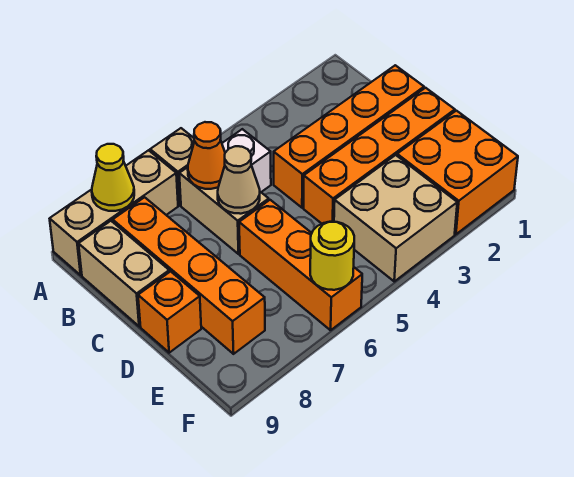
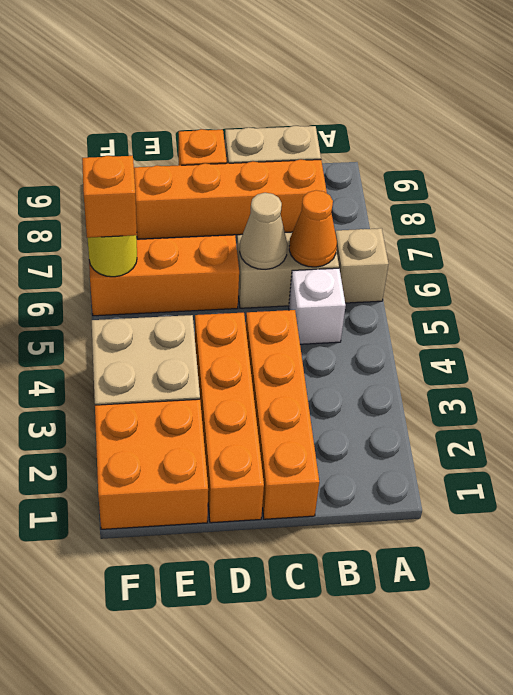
tan brick A7:A9 level 1 -> none
yellow cone A8 level 2 -> none
none -> orange brick F6 level 3

